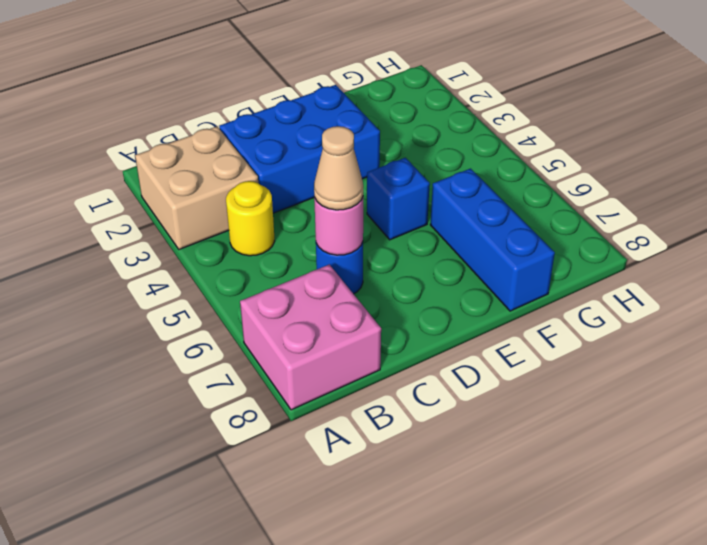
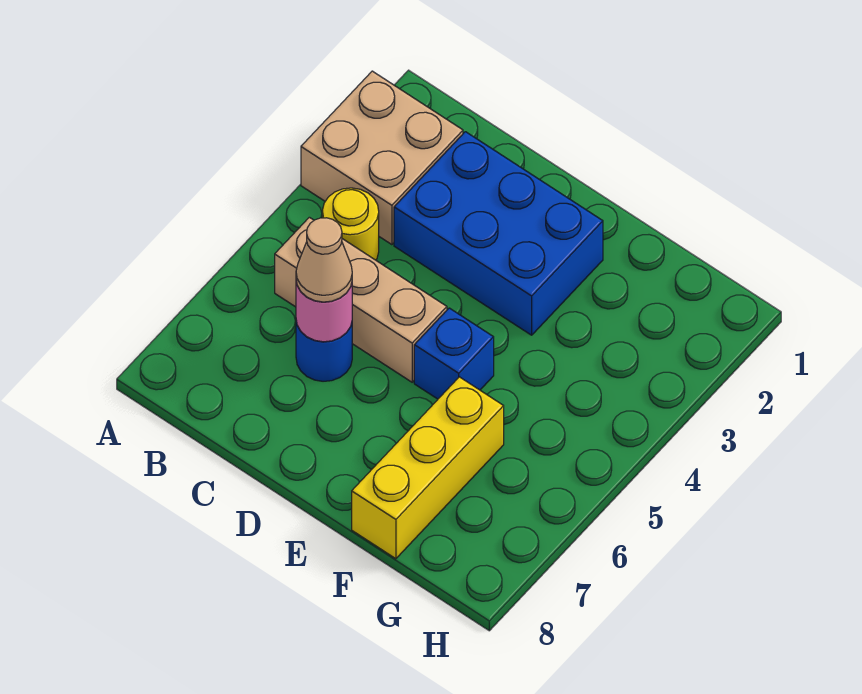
pink brick A7:B8 level 1 -> none
none -> tan brick B5:D5 level 1
blue brick F6:F8 level 1 -> yellow brick F6:F8 level 1

